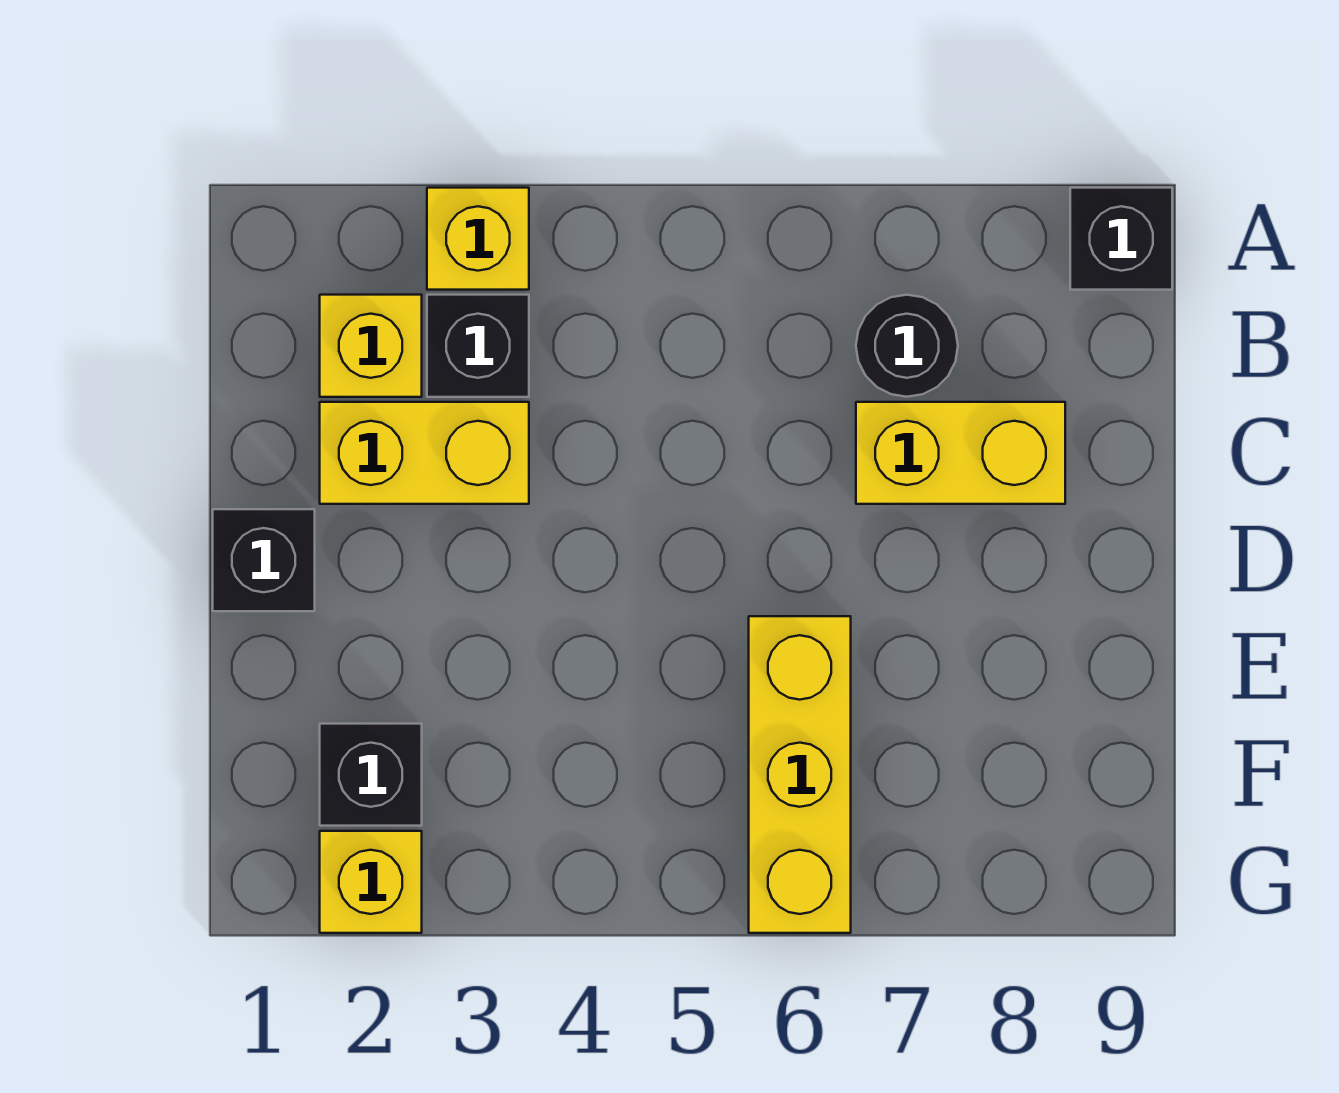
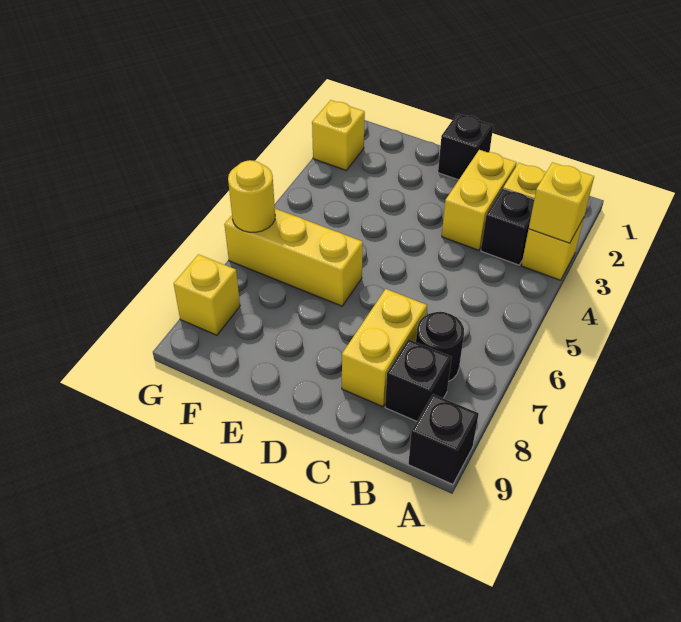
none -> yellow brick A3 level 2
black brick F2 level 1 -> black brick B8 level 1
none -> yellow round brick G6 level 2
none -> yellow brick G8 level 1

